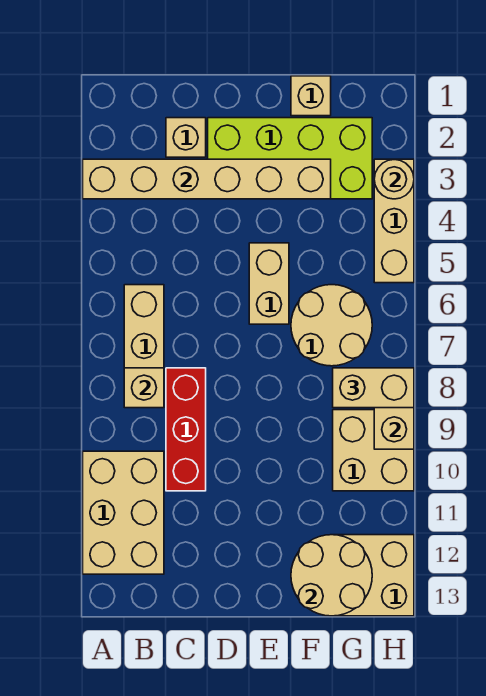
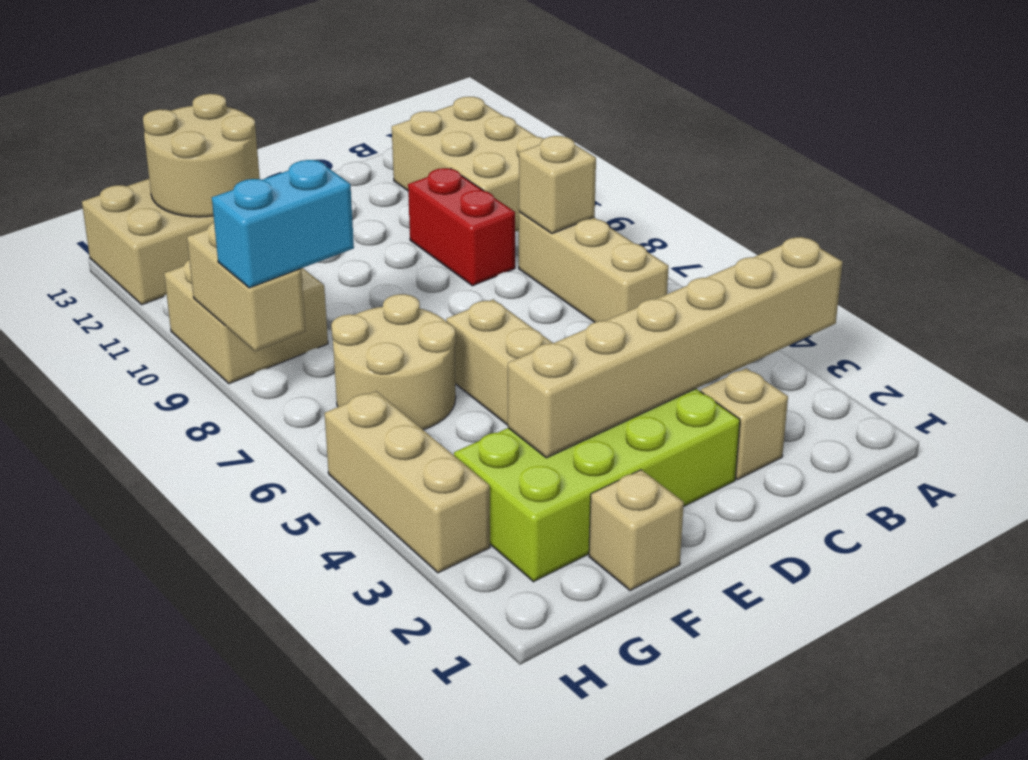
red brick C8:C10 level 1 -> red brick C9:C10 level 1
tan brick G8:H8 level 3 -> cyan brick G8:H8 level 3
tan round brick H3 level 2 -> none

